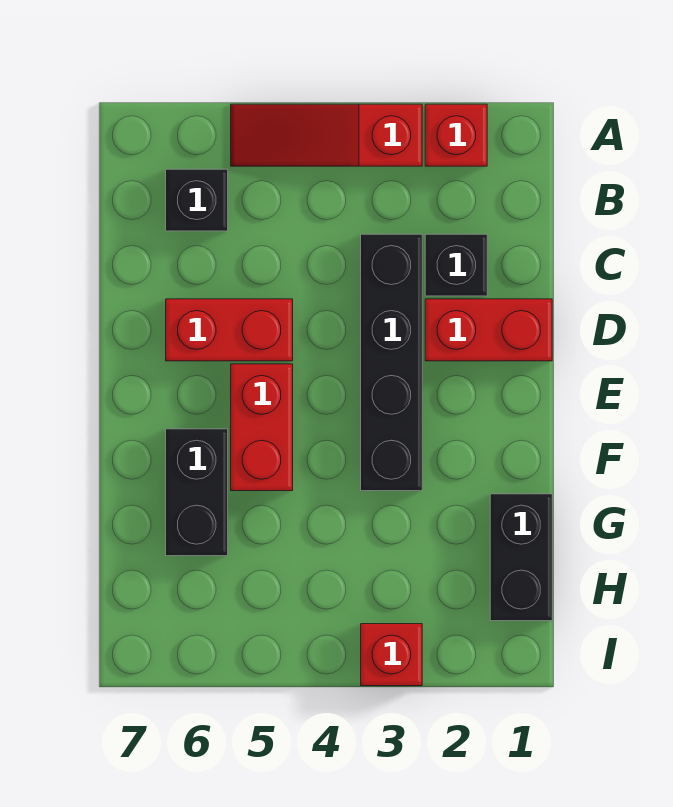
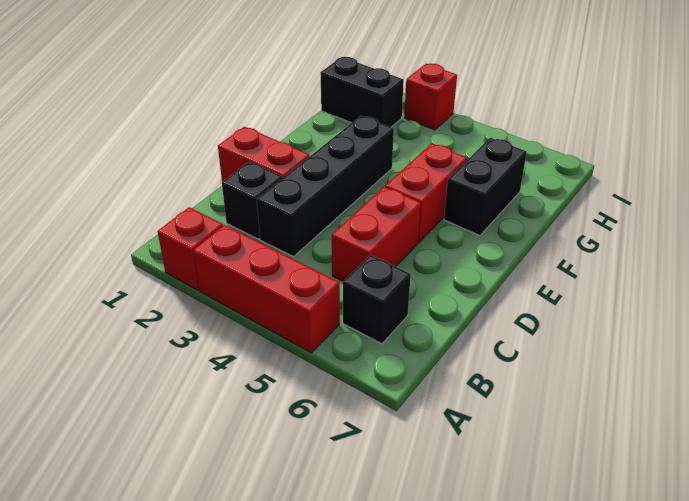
red slope A3:A5 level 1 top 3 -> red brick A3:A5 level 1
red brick D5:D6 level 1 -> red brick C5:D5 level 1
black brick G1:H1 level 1 -> black brick H1:H2 level 1

